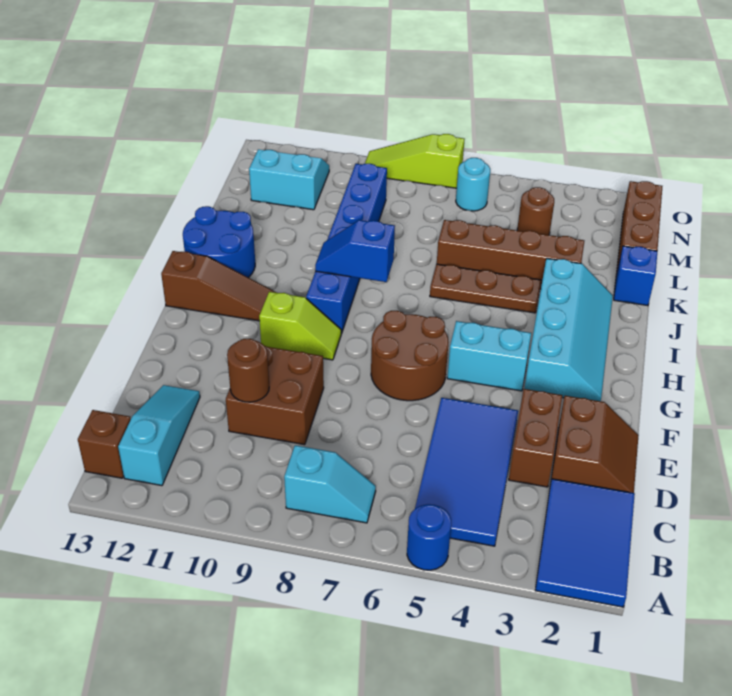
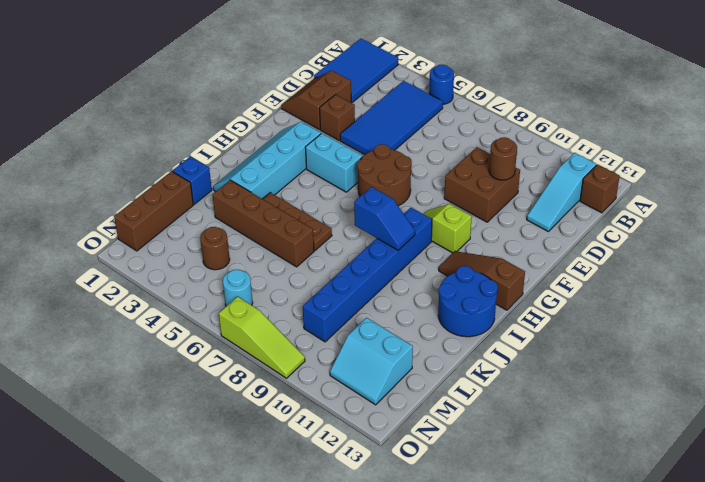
cyan slope B7:B8 level 1 top 8 -> none
brown brick D3:E3 level 1 -> brown brick E3 level 1

